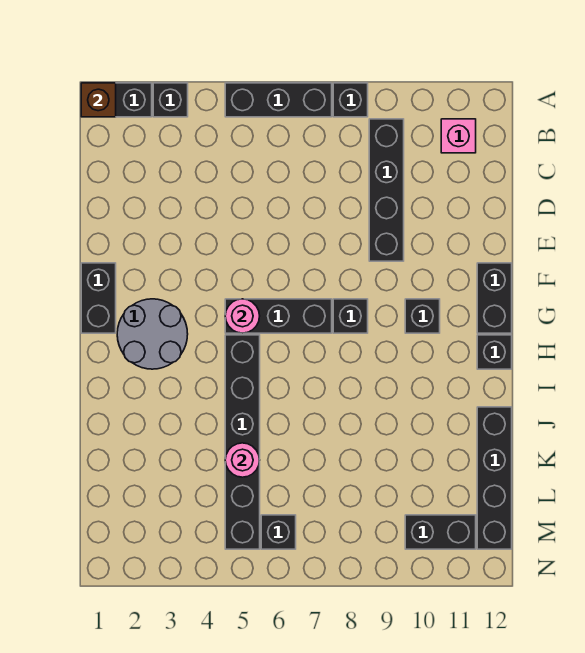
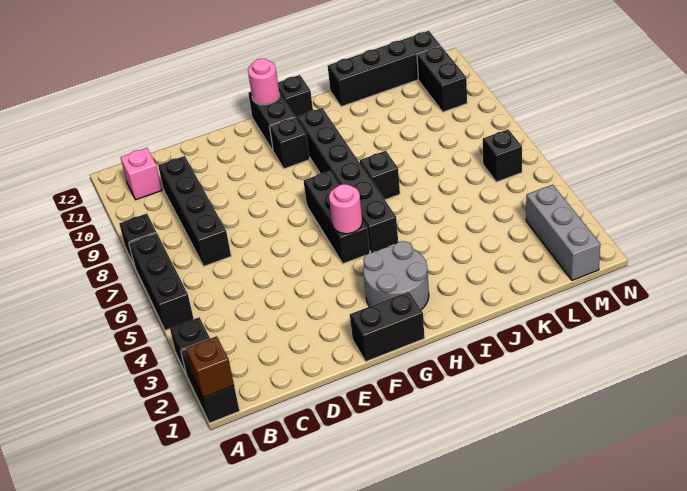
black brick B9:E9 level 1 -> black brick C7:C10 level 1
black brick F12:G12 level 1 -> black brick G11:G12 level 1
black brick G8 level 1 -> black brick I7 level 1
black brick H5:M5 level 1 -> black brick H5:H10 level 1
pink round brick K5 level 2 -> pink round brick G12 level 2
none -> grey brick M1:M3 level 1

